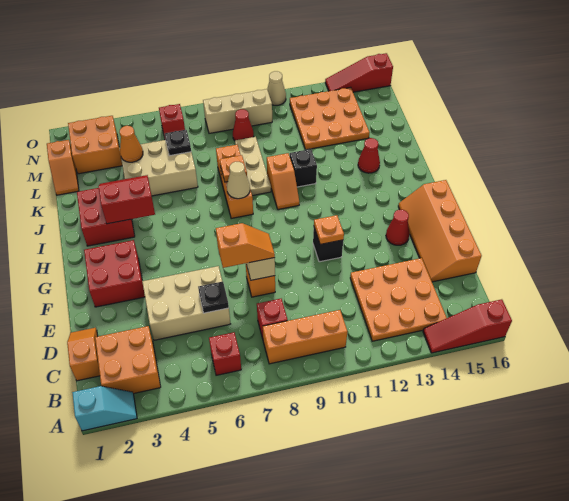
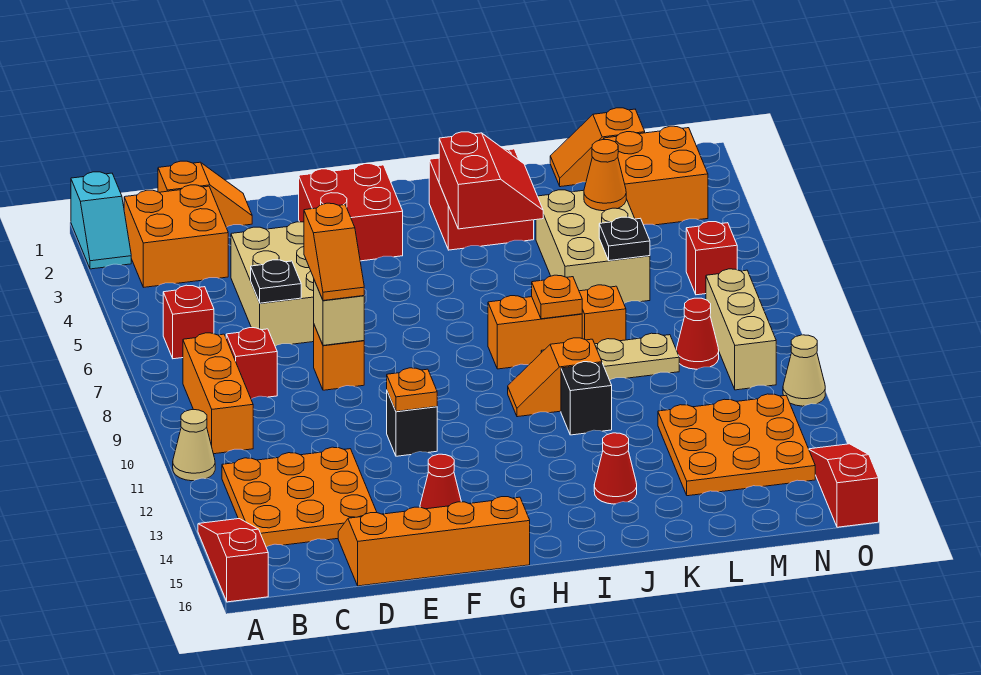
tan cone I8 level 2 -> tan cone A11 level 1

